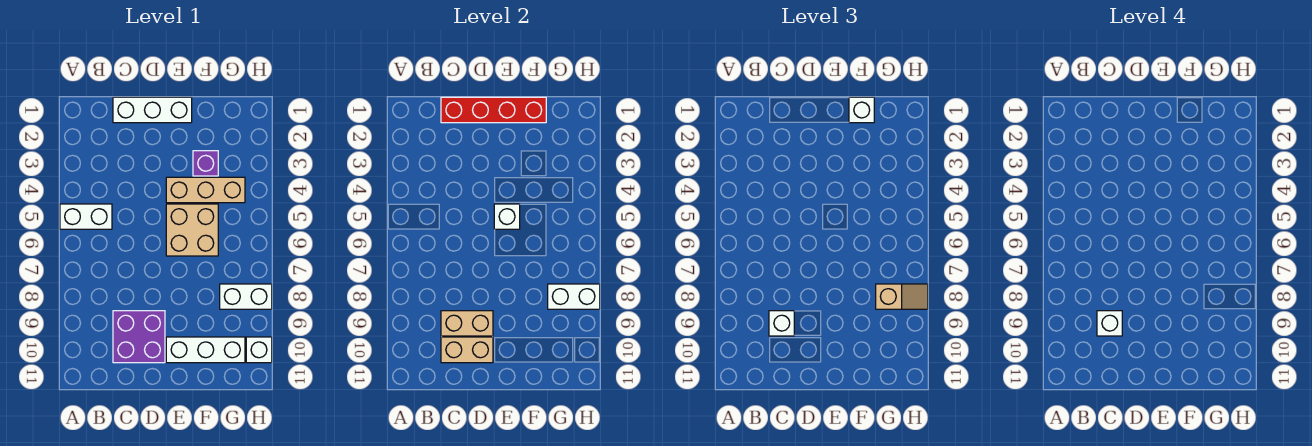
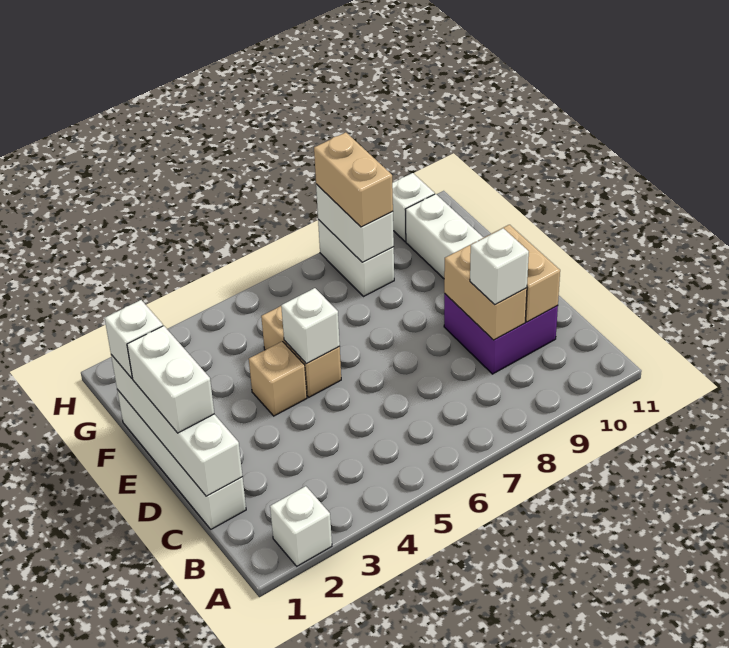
white brick A5:B5 level 1 -> white brick D1:E1 level 3
white brick C1:E1 level 1 -> white brick C1:F1 level 1
red brick C1:F1 level 2 -> white brick C1:F1 level 2
white brick C9 level 4 -> white brick A2 level 1
tan brick E4:G4 level 1 -> tan brick E4 level 1
tan brick E5:F6 level 1 -> tan brick E5:F5 level 1
purple brick F3 level 1 -> none
tan slope G8:H8 level 3 top G -> tan brick G8:H8 level 3

